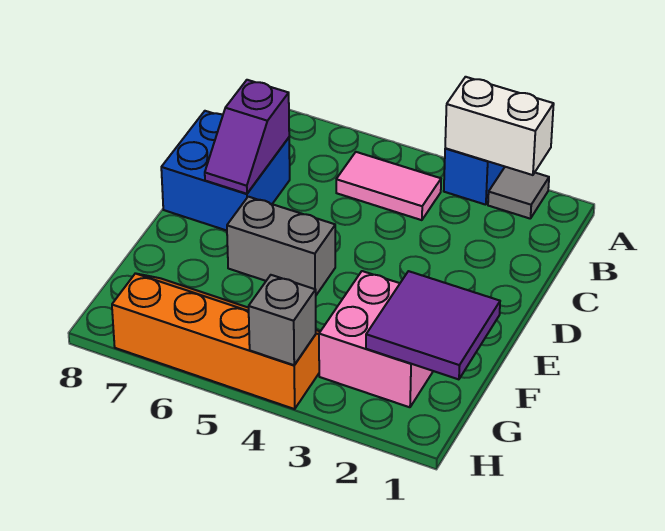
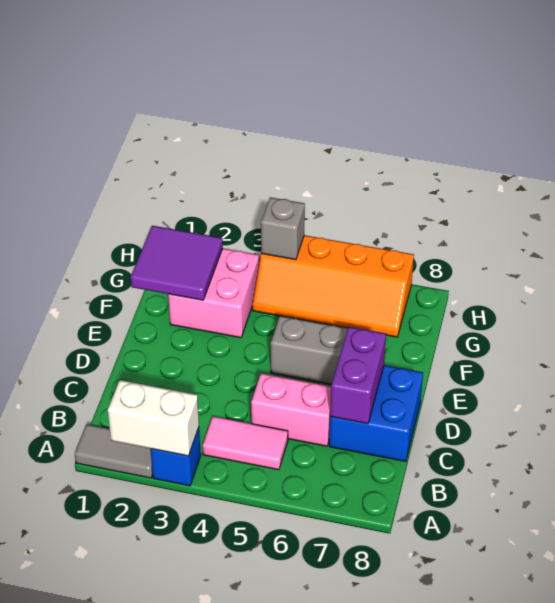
grey tile A2 level 1 -> grey tile A1:A2 level 1
none -> pink brick C5:C6 level 1
purple slope C7:D7 level 2 top C -> purple brick C7:D7 level 2

